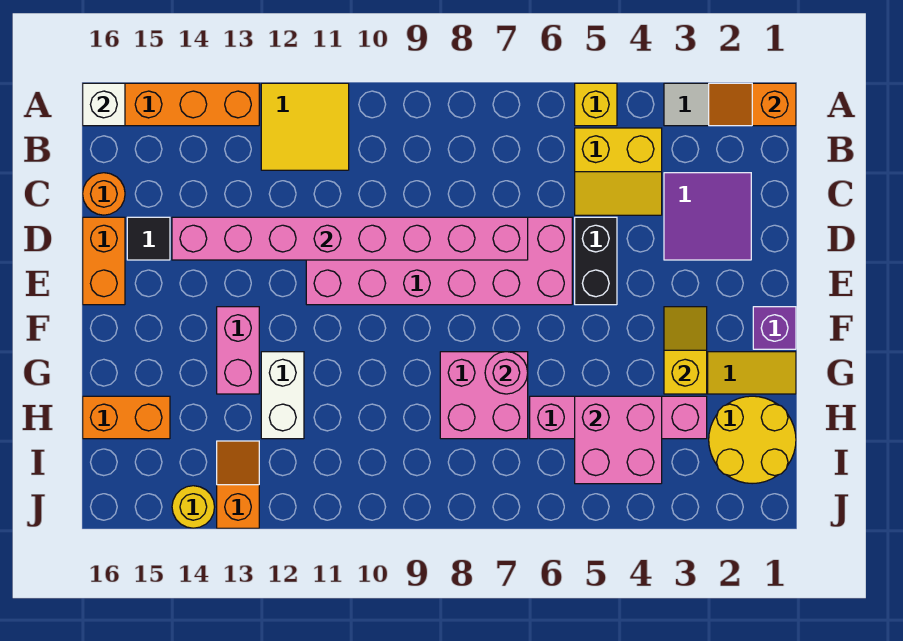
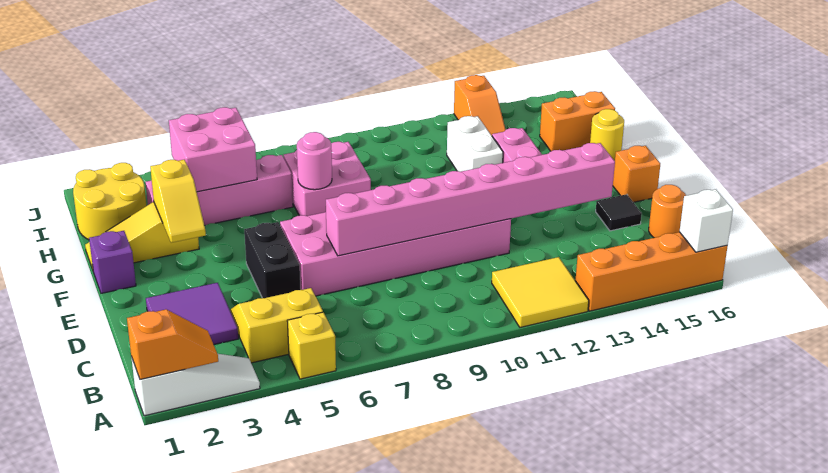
orange brick D16:E16 level 1 -> orange brick E16 level 1
yellow round brick J14 level 1 -> yellow round brick G16 level 1

